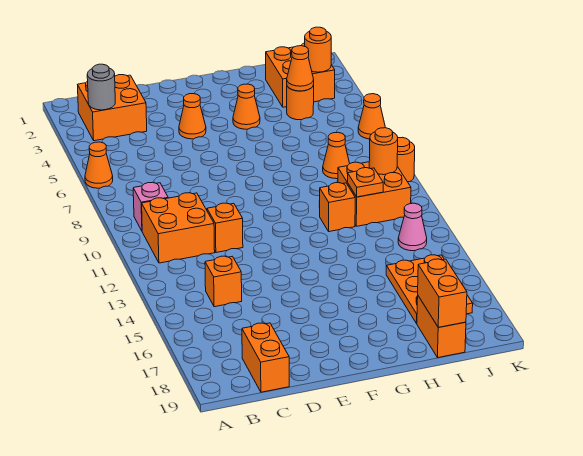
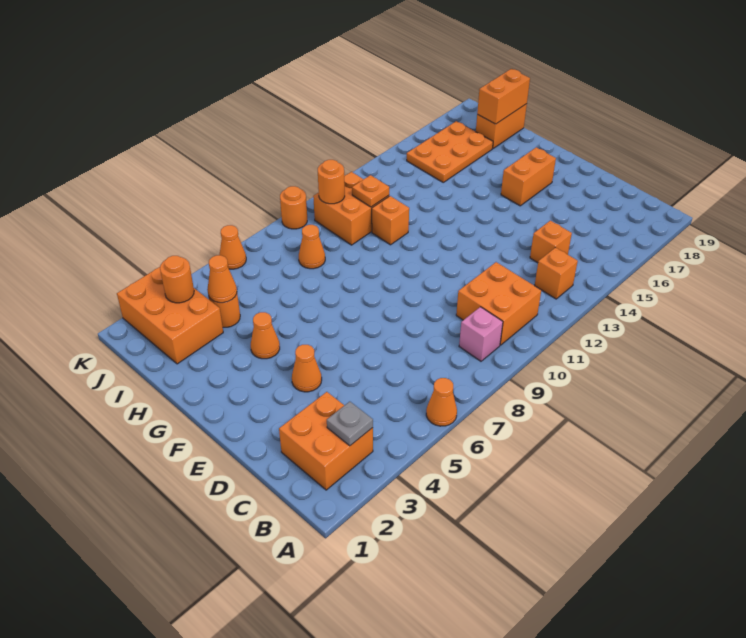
grey round brick B3 level 2 -> grey plate B3 level 2
orange brick C18:C19 level 1 -> orange brick F16:F17 level 1
orange brick D11 level 1 -> orange brick B13 level 1
orange brick I2:J3 level 1 -> orange brick I2:K3 level 1
pink cone J13 level 1 -> none

